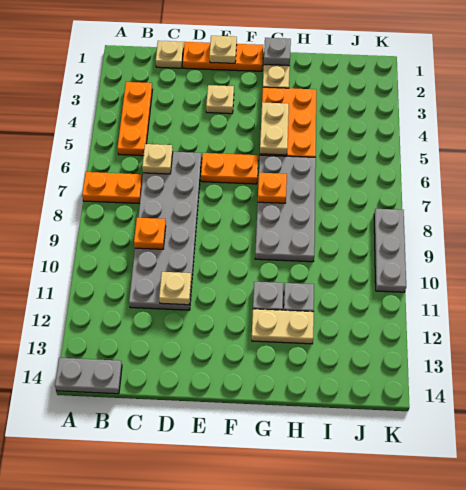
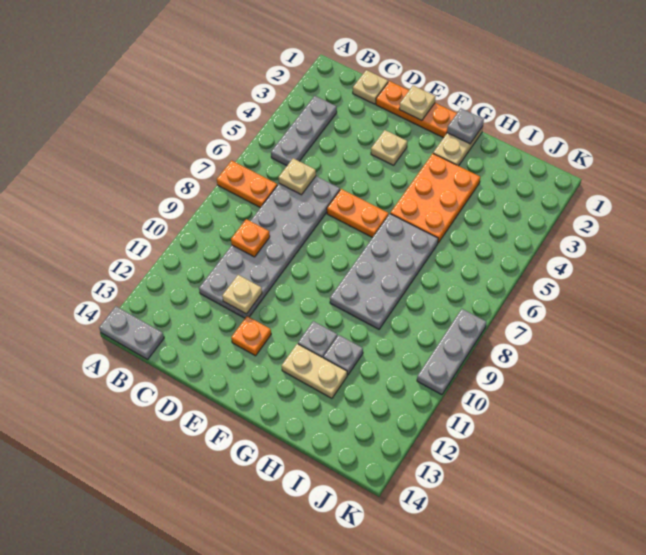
orange plate B3:B5 level 1 -> grey plate B3:B5 level 1
tan plate G4:G5 level 2 -> none
orange plate G7 level 2 -> orange plate E12 level 1

